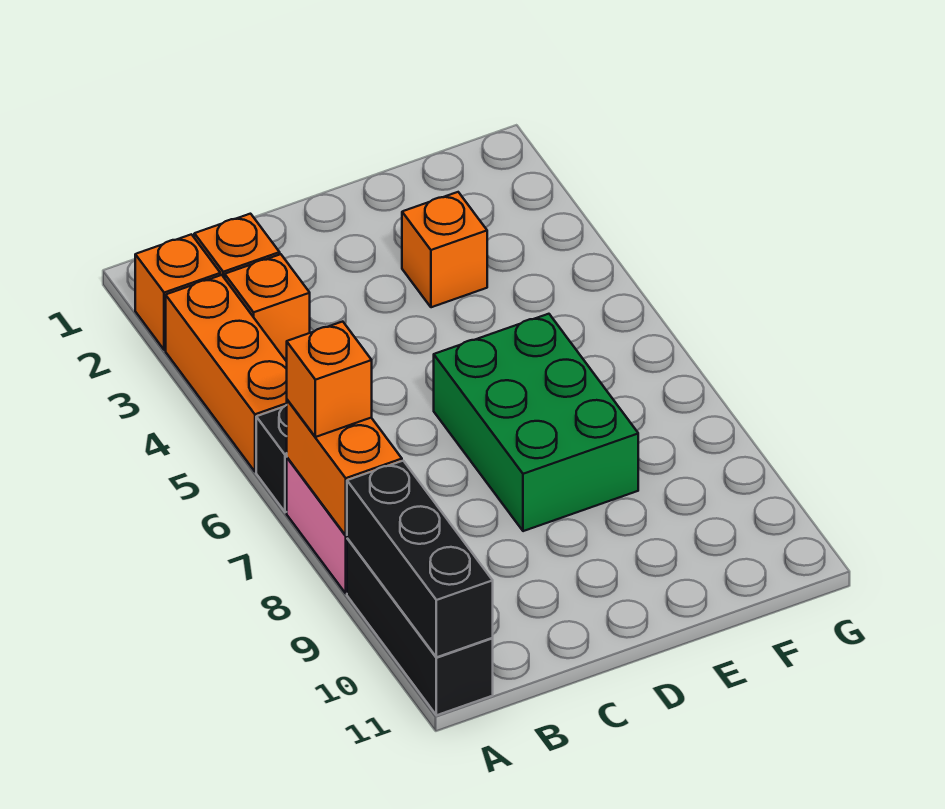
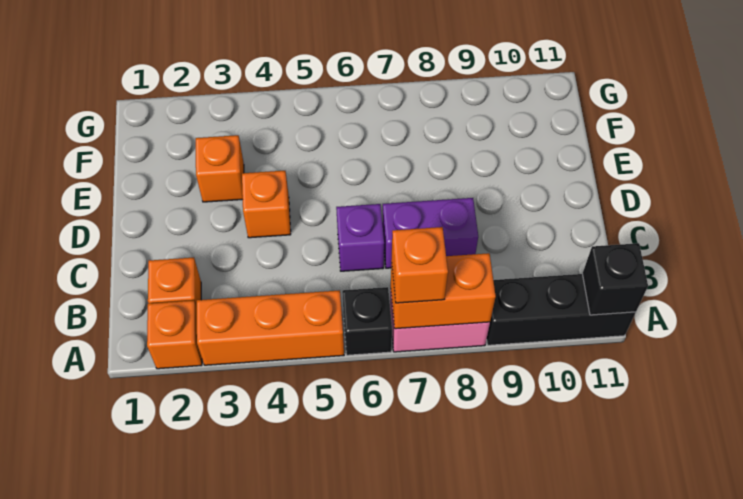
black brick A9:A11 level 2 -> black brick A11 level 2
orange brick B3 level 1 -> orange brick D4 level 1
none -> purple brick C6 level 1
none -> purple brick C7:C8 level 1
green brick D6:E8 level 1 -> none

